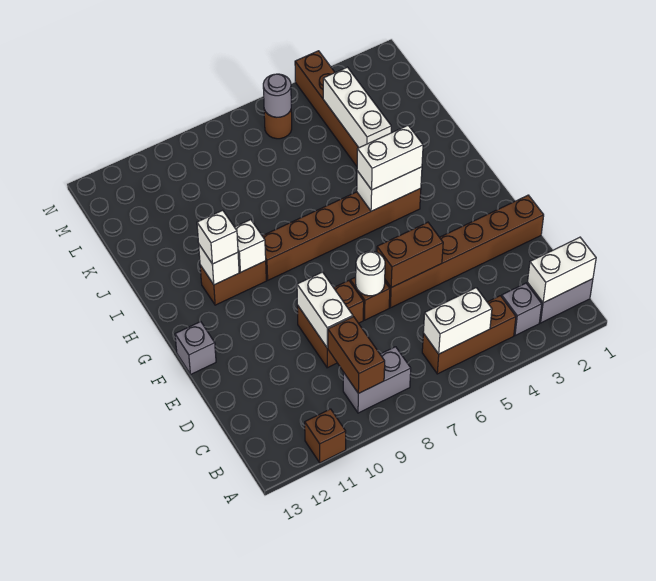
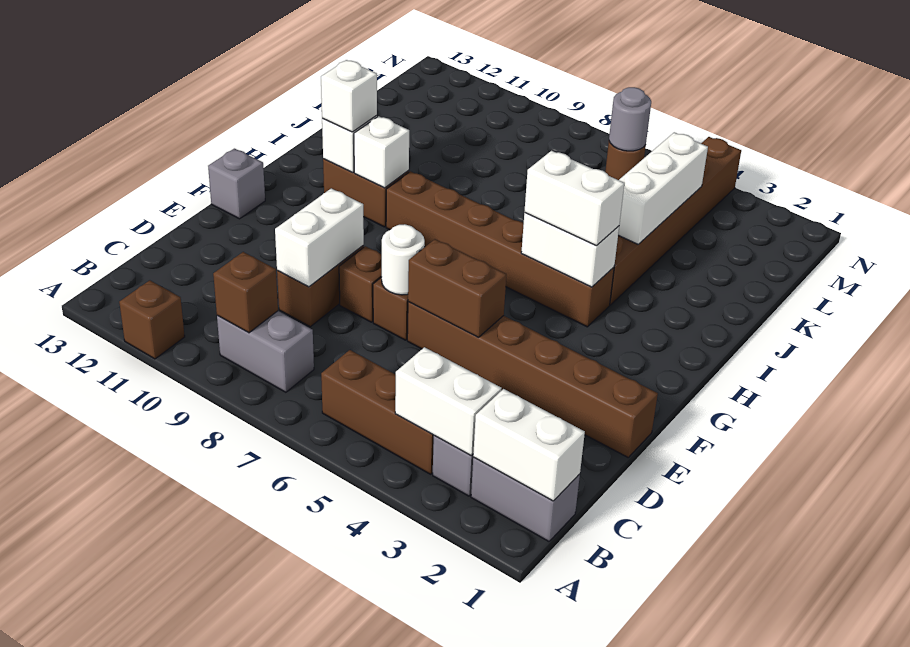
white brick B5:B6 level 2 -> white brick B3:B4 level 2
brown brick B9:C9 level 2 -> brown brick B9 level 2

